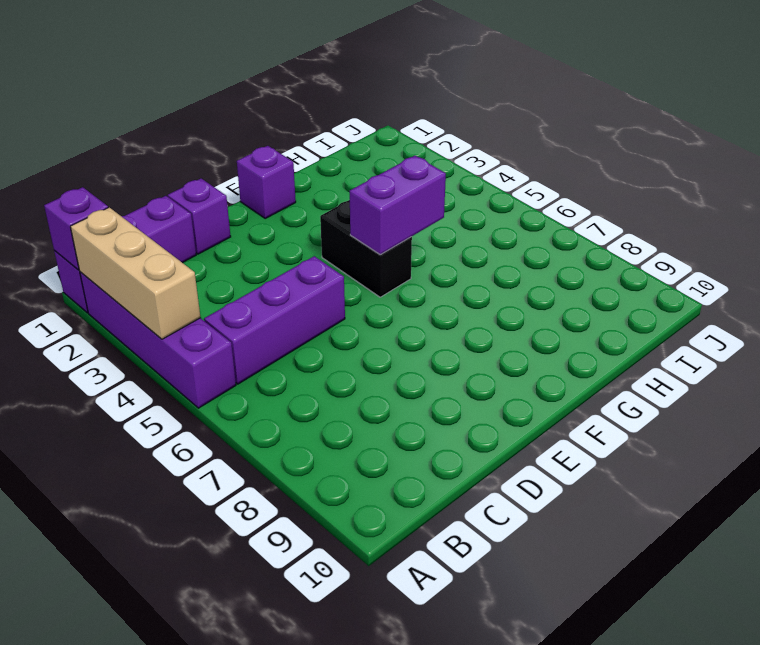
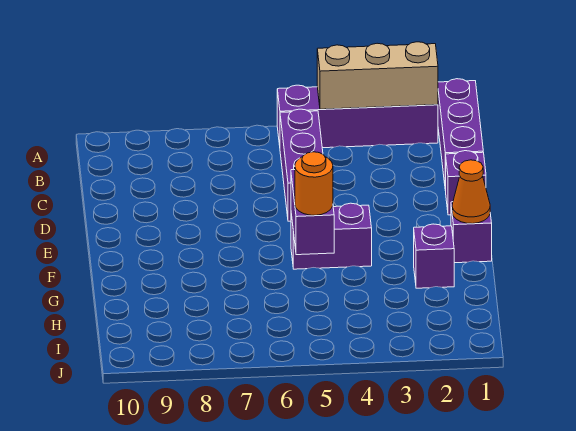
purple brick A1 level 2 -> purple brick G2 level 1
none -> orange cone F1 level 2
black brick F4:F5 level 1 -> purple brick F4:F5 level 1
none -> orange round brick G5 level 3

